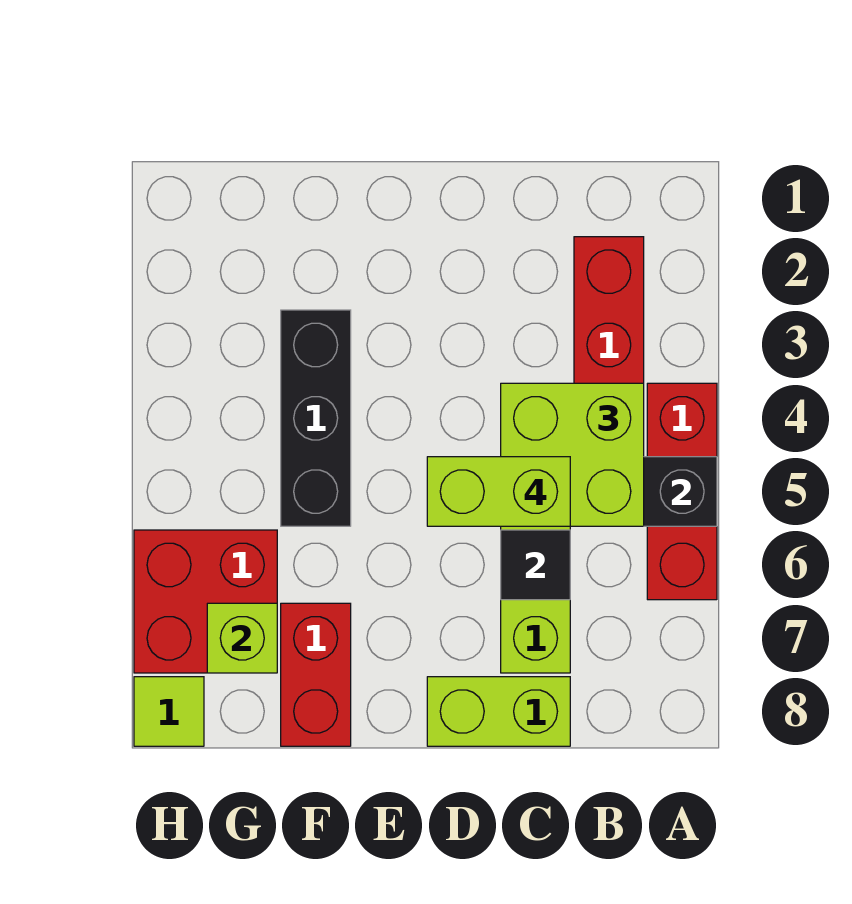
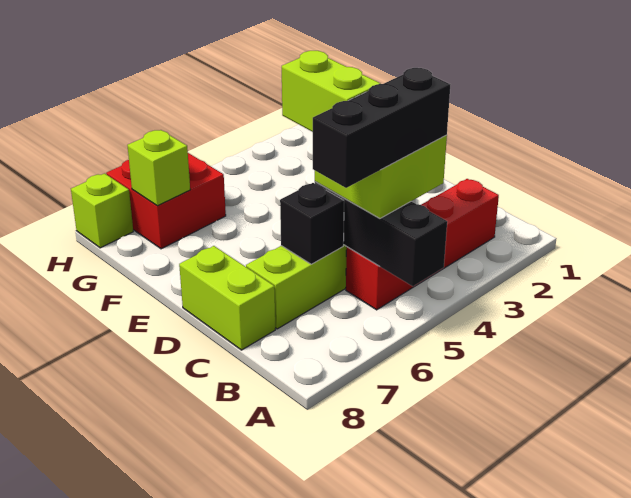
red brick A4:A6 level 1 -> none
black tile C6 level 2 -> black brick C6 level 2
black brick F3:F5 level 1 -> black brick B4:B6 level 4
red brick F7:F8 level 1 -> none
lime tile H8 level 1 -> lime brick H8 level 1

